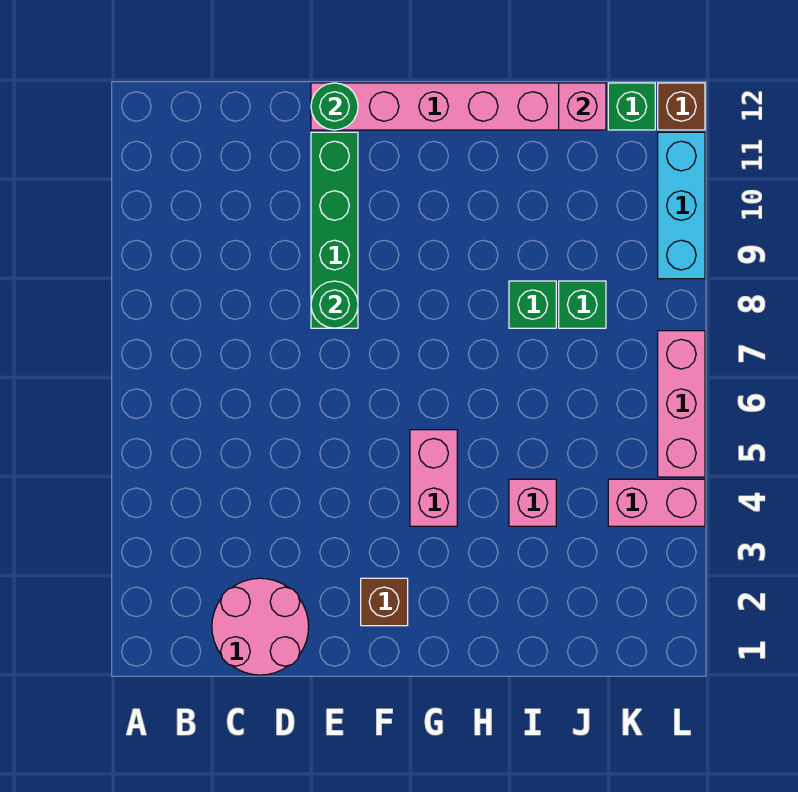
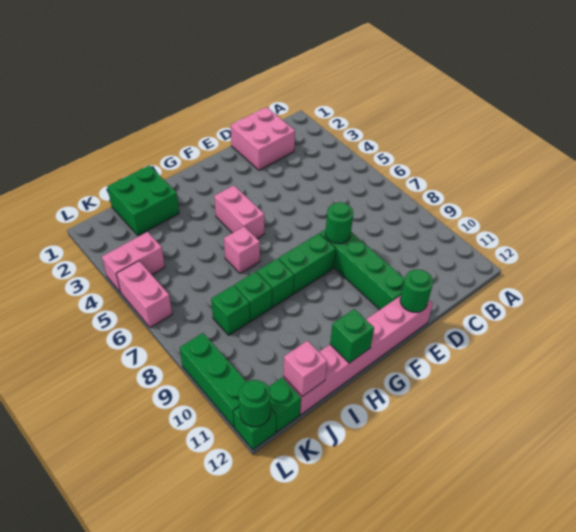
pink round brick C1:D2 level 1 -> pink brick C1:D2 level 1
brown brick F2 level 1 -> none
none -> green brick F8:G8 level 1
none -> green brick H8 level 1
none -> green brick H12 level 2
none -> green brick I1:J2 level 1
pink brick I4 level 1 -> pink brick H6 level 1
pink brick L5:L7 level 1 -> pink brick L5:L6 level 1
cyan brick L9:L11 level 1 -> green brick L9:L11 level 1
brown brick L12 level 1 -> green brick L12 level 1
none -> green round brick L12 level 2

